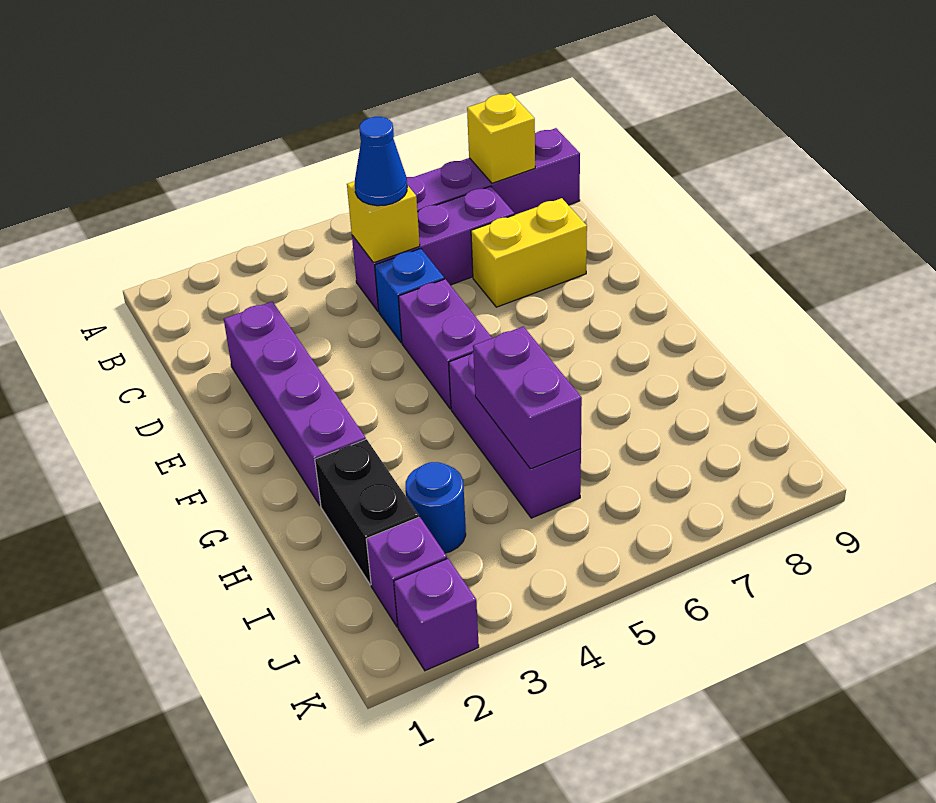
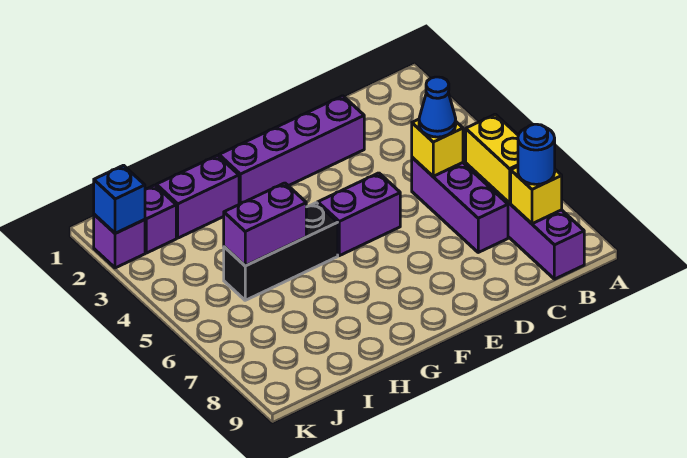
blue brick D5 level 1 -> blue brick K2 level 2
yellow brick D7:D8 level 1 -> yellow brick B6:B7 level 2
purple brick G5:I5 level 1 -> black brick G5:I5 level 1
black brick H2:I2 level 1 -> purple brick H2:I2 level 1
blue round brick I3 level 1 -> blue round brick B8 level 3

